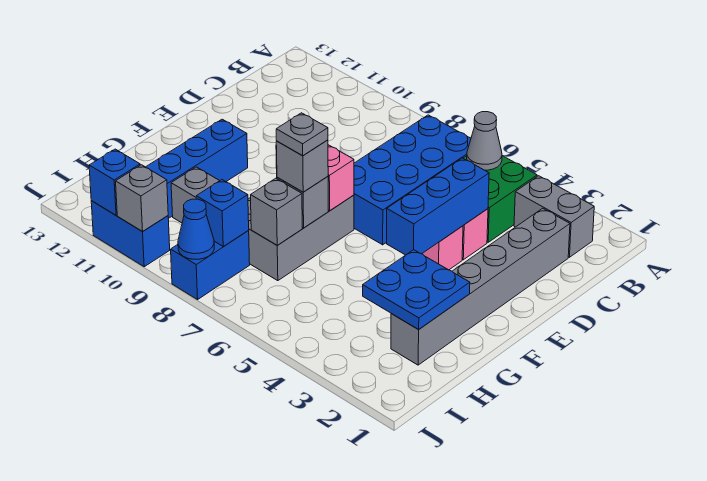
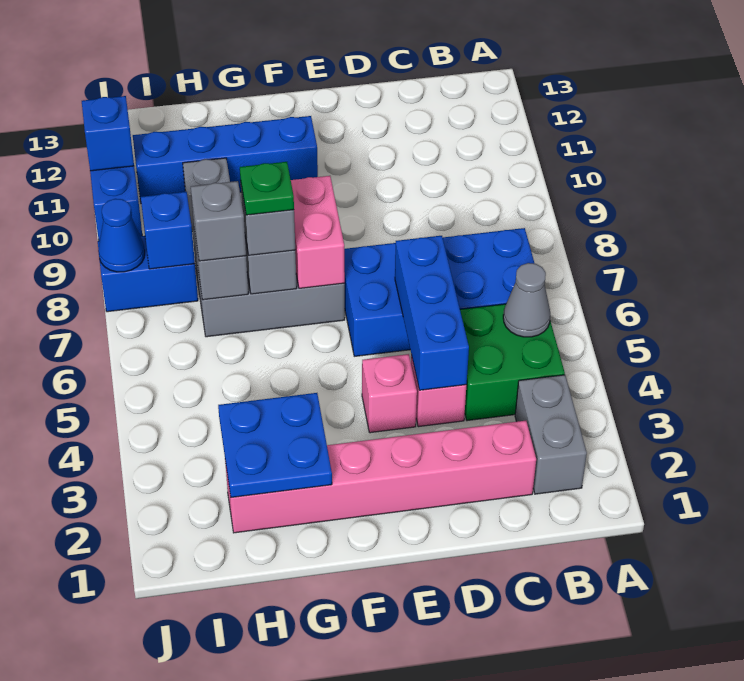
grey brick C2:H2 level 1 -> pink brick C2:H2 level 1
blue brick D4:F4 level 2 -> blue brick D4:D6 level 2
grey plate G7 level 4 -> green plate G7 level 4
grey brick J10 level 2 -> grey brick H7 level 3

